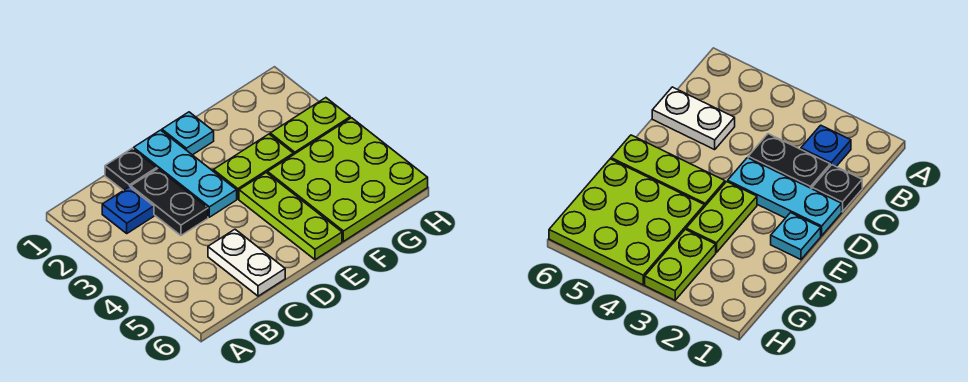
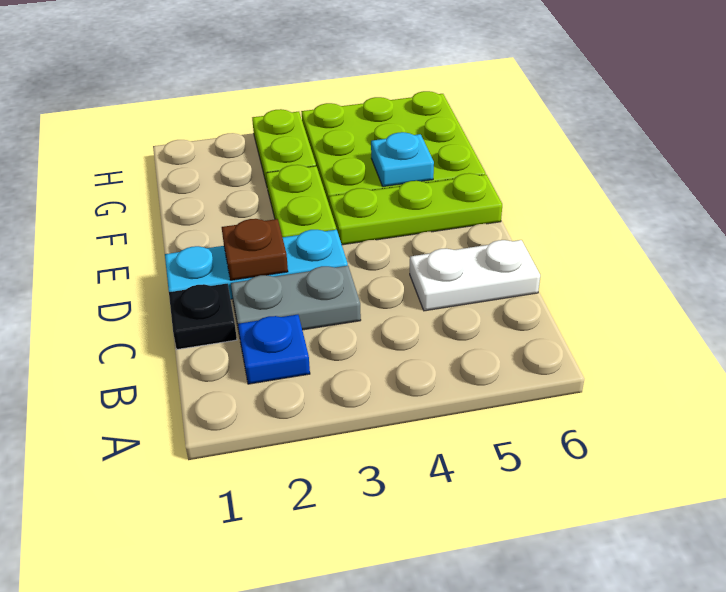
black plate C2:C3 level 1 -> grey plate C2:C3 level 1
none -> brown plate D2 level 2
cyan plate E1 level 1 -> cyan plate F5 level 2

